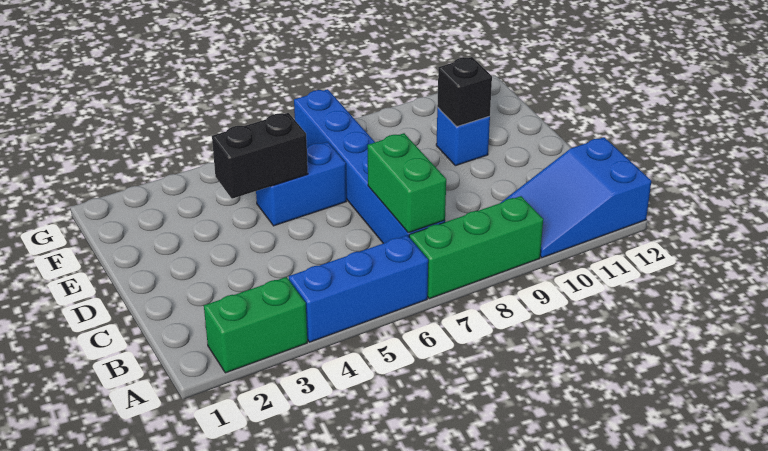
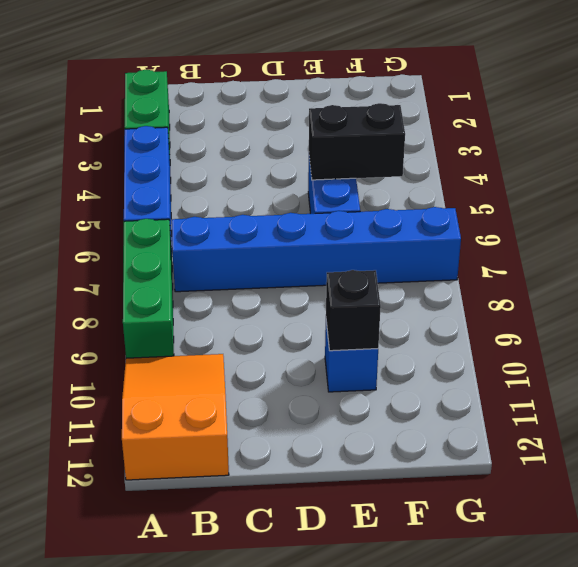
blue slope A10:B12 level 1 top 12 -> orange slope A10:B12 level 1 top 12
green brick B7:C7 level 2 -> none
black brick E4:E5 level 2 -> black brick E5:F5 level 2

